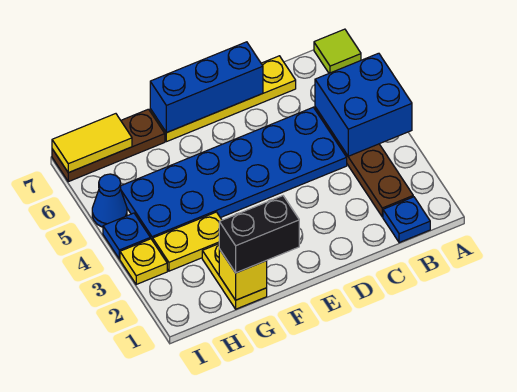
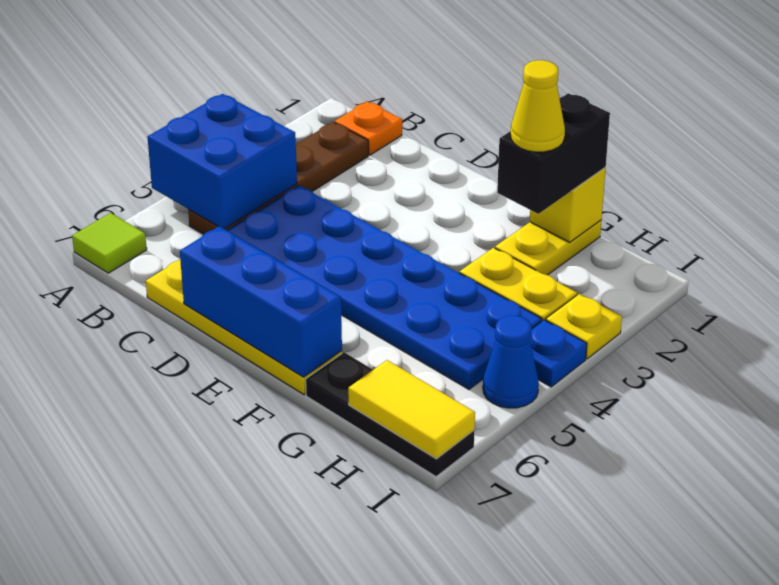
blue plate B1 level 1 -> orange plate B1 level 1
black brick F1:G1 level 3 -> black brick G1:G2 level 3
none -> yellow cone G2 level 4
brown plate G7:I7 level 1 -> black plate G7:I7 level 1

